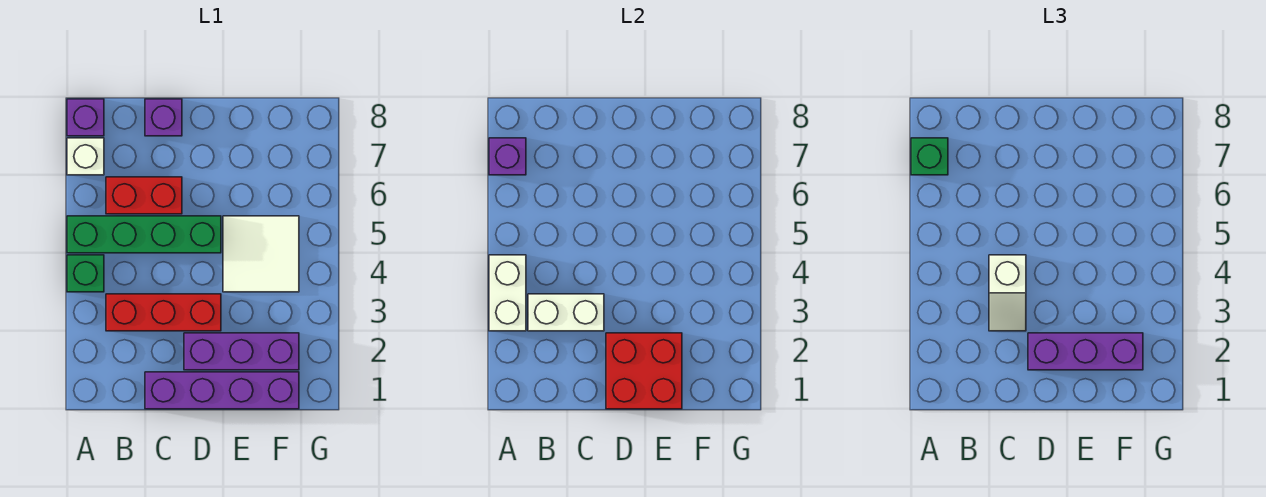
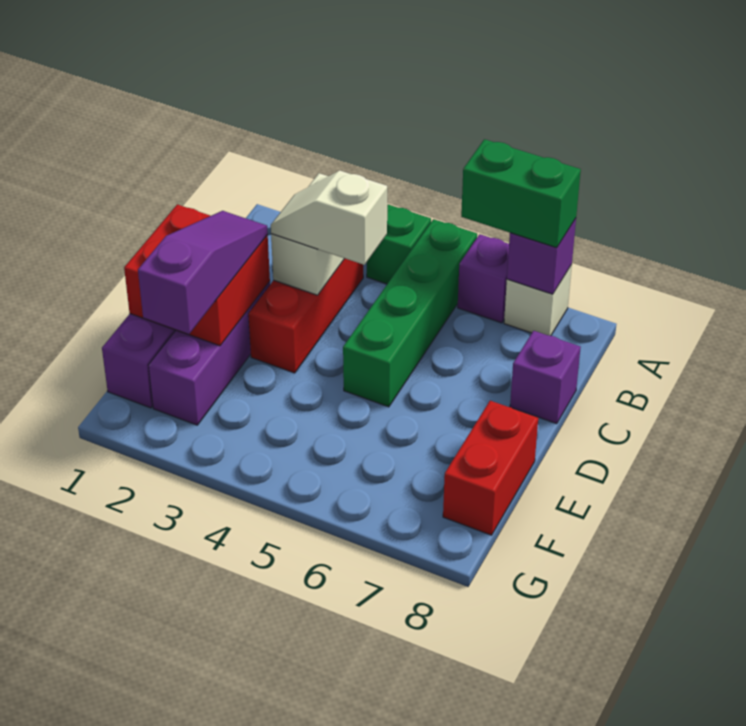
white brick A3:A4 level 2 -> none
green brick A7 level 3 -> green brick A6:A7 level 3
purple brick A8 level 1 -> purple brick A6 level 1
red brick B6:C6 level 1 -> red brick E8:F8 level 1
purple brick D2:F2 level 3 -> purple slope D2:F2 level 3 top F
white tile E4:F5 level 1 -> none

